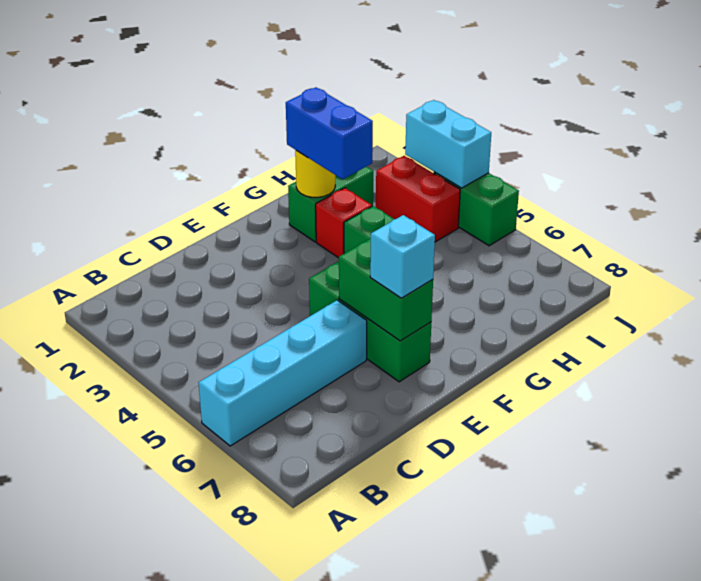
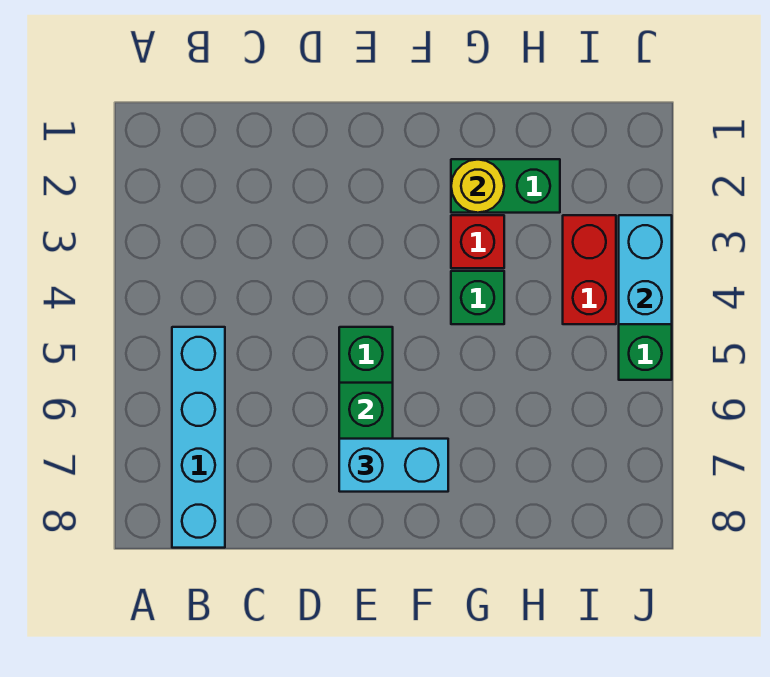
cyan brick A6:D6 level 1 -> cyan brick B5:B8 level 1
cyan brick E7 level 3 -> cyan brick E7:F7 level 3
blue brick G2:G3 level 3 -> none

